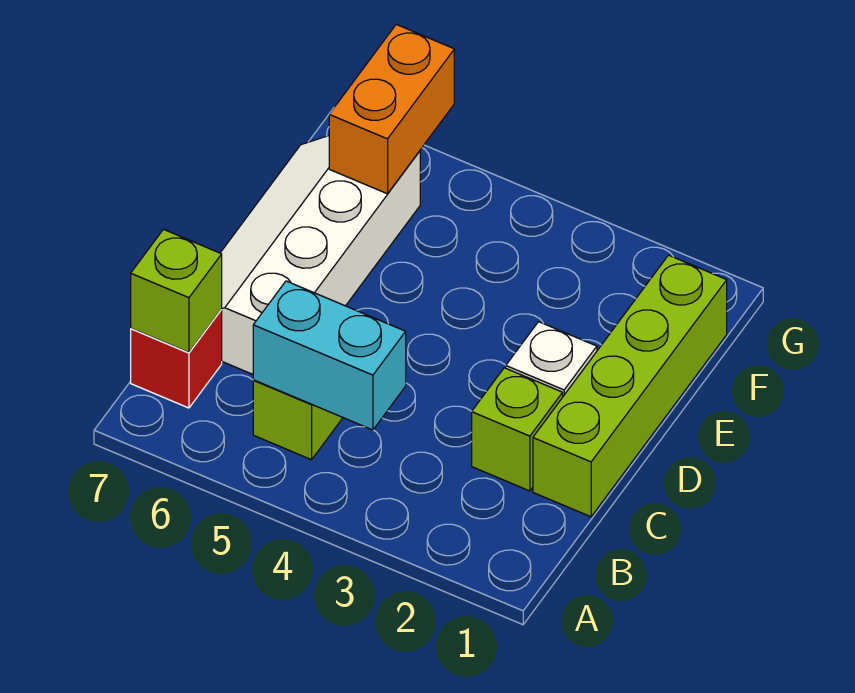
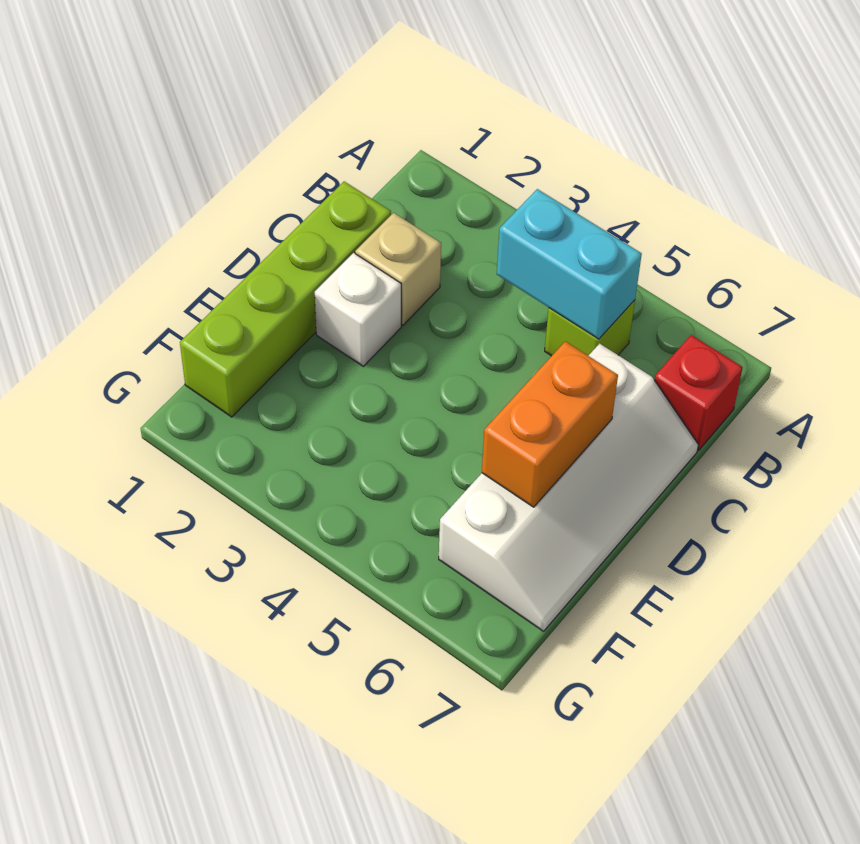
lime brick B7 level 2 -> none
lime brick C2 level 1 -> tan brick C2 level 1
orange brick F6:G6 level 2 -> orange brick D6:E6 level 2

